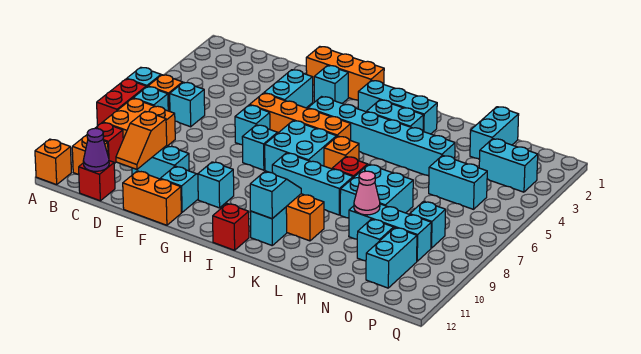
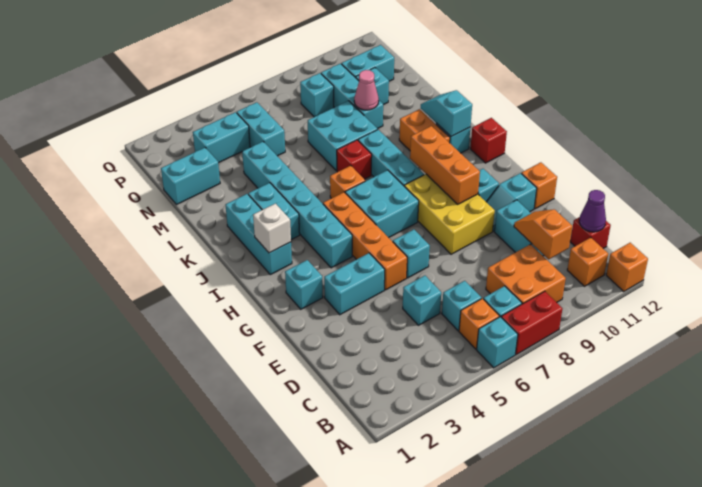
red brick B10 level 1 -> none
orange slope D10:D11 level 2 top 10 -> orange slope C10:D10 level 2 top C
orange brick E12:F12 level 1 -> orange brick F12 level 1
orange brick F1:H1 level 1 -> orange brick G9:I9 level 2
none -> yellow brick F8:H9 level 1
cyan brick G7 level 1 -> cyan brick D5 level 1
none -> white brick I2 level 2
cyan slope J10:J11 level 2 top 11 -> cyan slope J11:K11 level 2 top J
cyan brick O3:P3 level 1 -> cyan brick O3:O4 level 1

